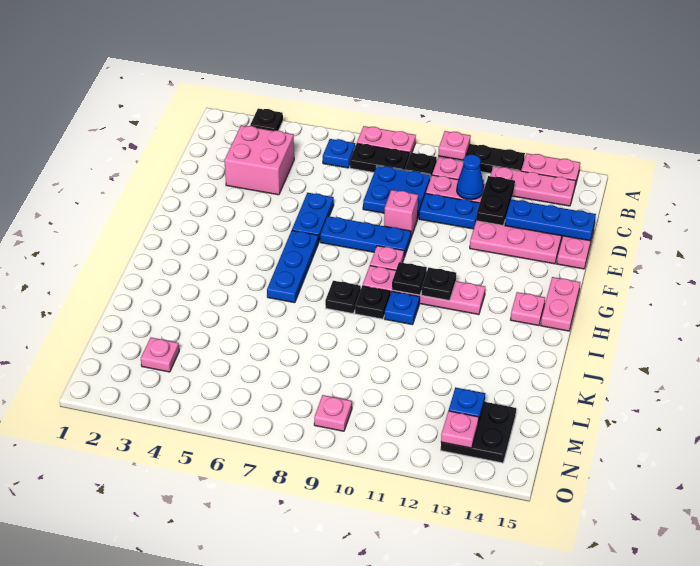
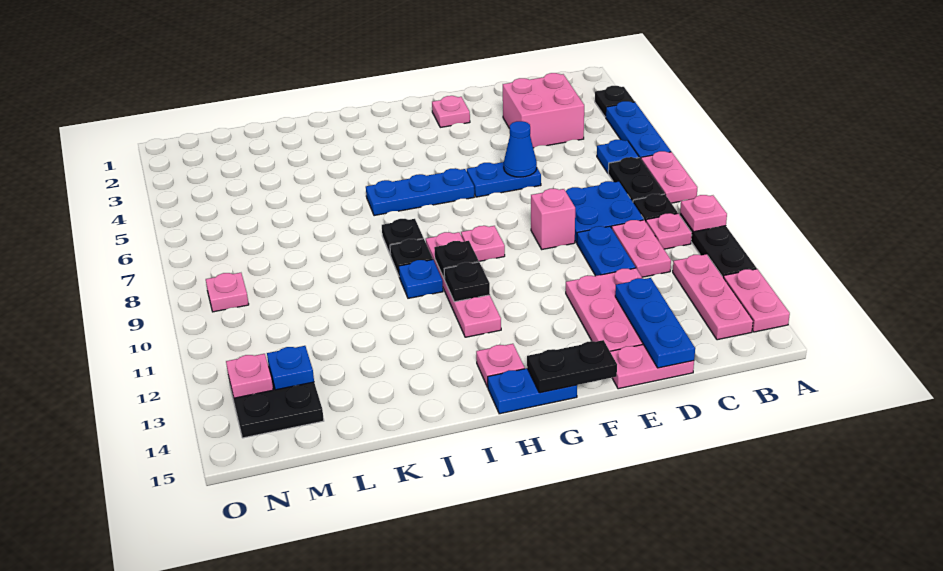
blue cone C11 level 2 -> blue cone E6 level 2
black plate C12:D12 level 2 -> black plate F15:G15 level 2
blue plate F7:F9 level 1 -> blue plate A4:A6 level 1
pink plate G15:H15 level 1 -> blue plate G15:H15 level 1
pink plate M3 level 1 -> pink plate F2 level 1

